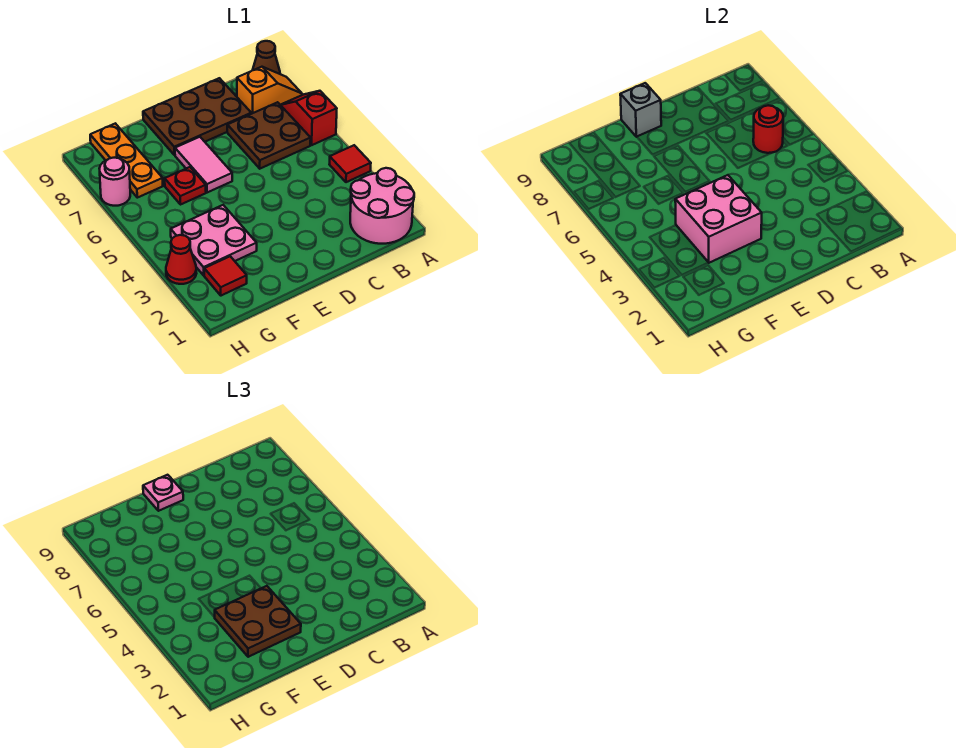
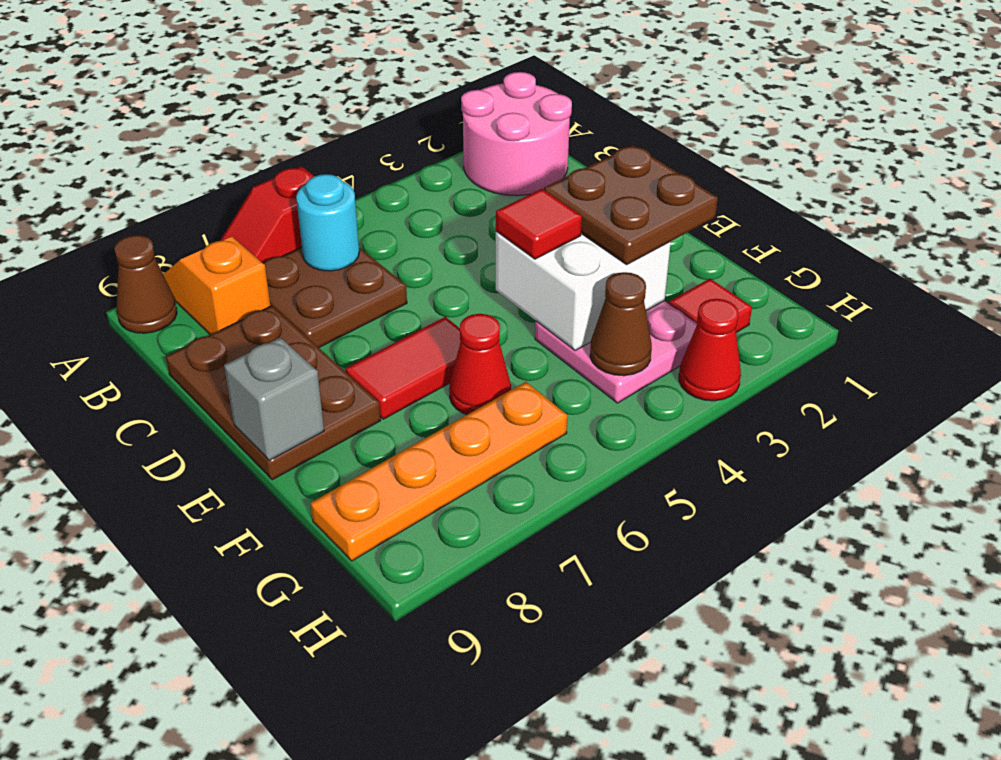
red tile A4 level 1 -> red tile E4 level 3
red round brick B6 level 2 -> cyan round brick B6 level 2
pink brick E3:F4 level 2 -> white brick E3:F4 level 2
pink tile E6:E7 level 1 -> red tile E6:E7 level 1
pink plate E9 level 3 -> none
red plate F6 level 1 -> red cone F6 level 1
none -> brown cone G4 level 2
orange plate G7:G9 level 1 -> orange plate G6:G9 level 1
pink round brick H7 level 1 -> none

